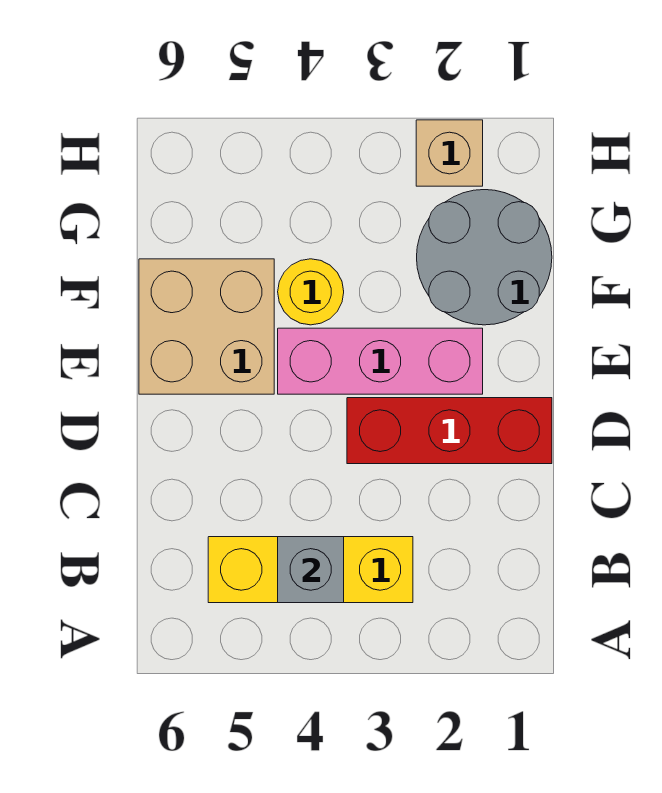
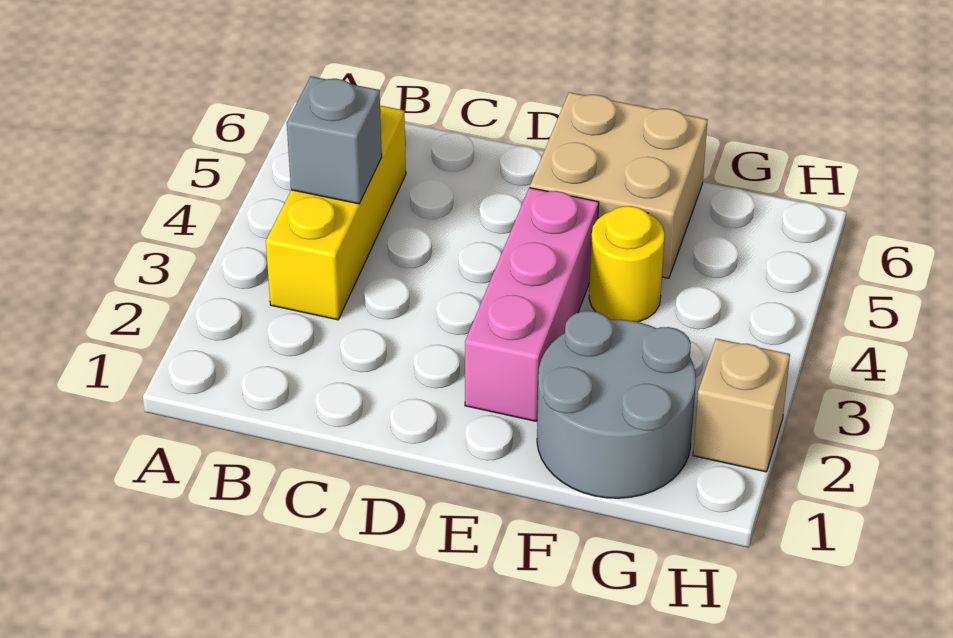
red brick D1:D3 level 1 -> none

